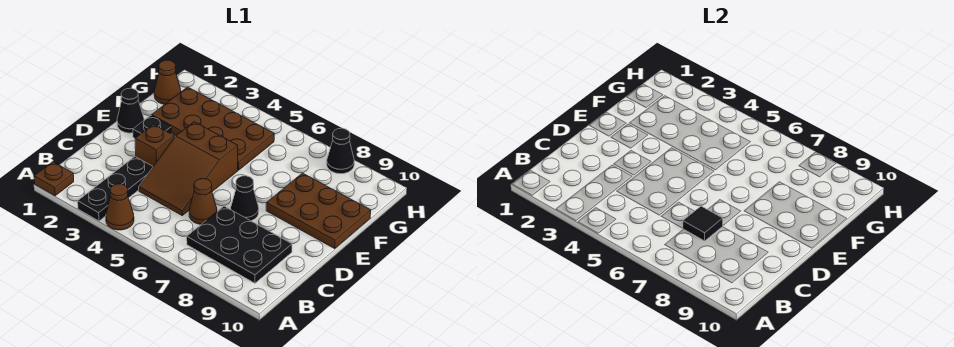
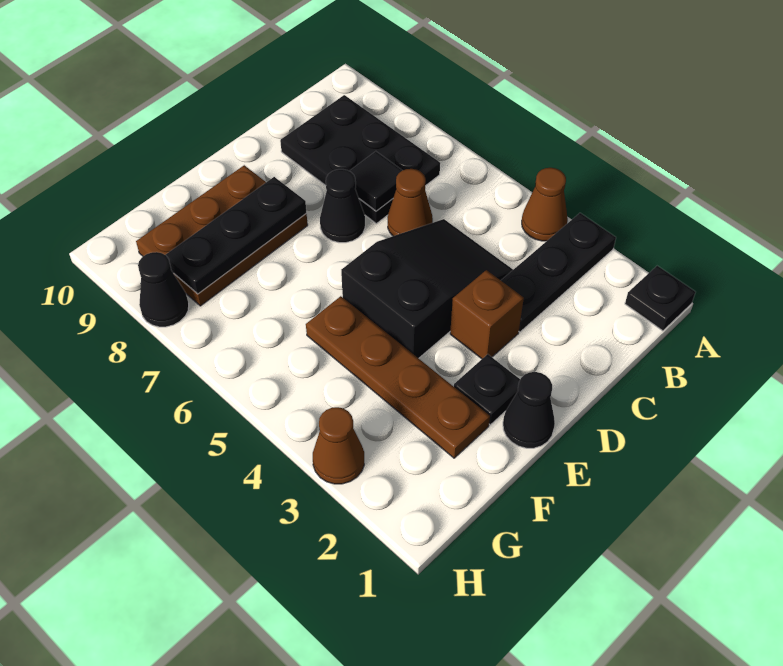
brown plate A1 level 1 -> black plate A1 level 1
brown slope C4:E5 level 1 top E -> black slope C4:E5 level 1 top E
brown plate E8:F10 level 1 -> brown plate E8:G9 level 1
none -> black plate E8:G8 level 2
brown plate F2:G5 level 1 -> brown plate F2:F5 level 1
brown cone G1 level 1 -> brown cone H3 level 1

